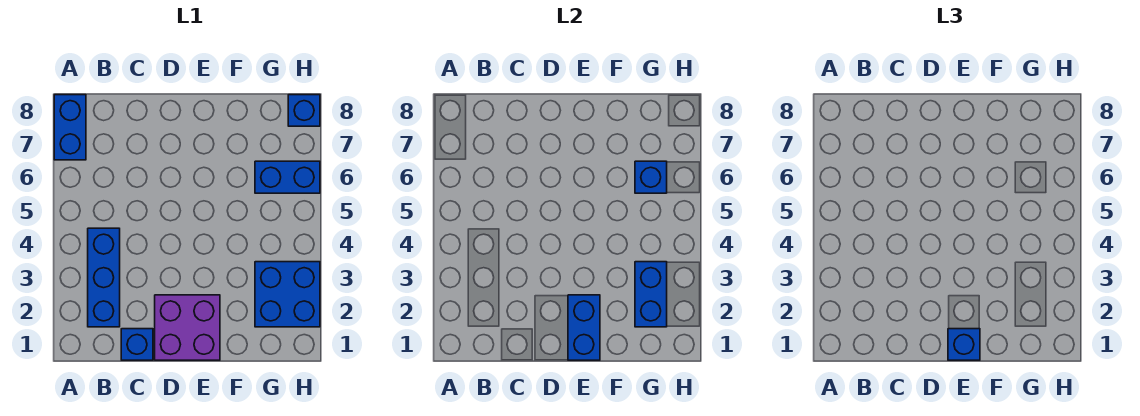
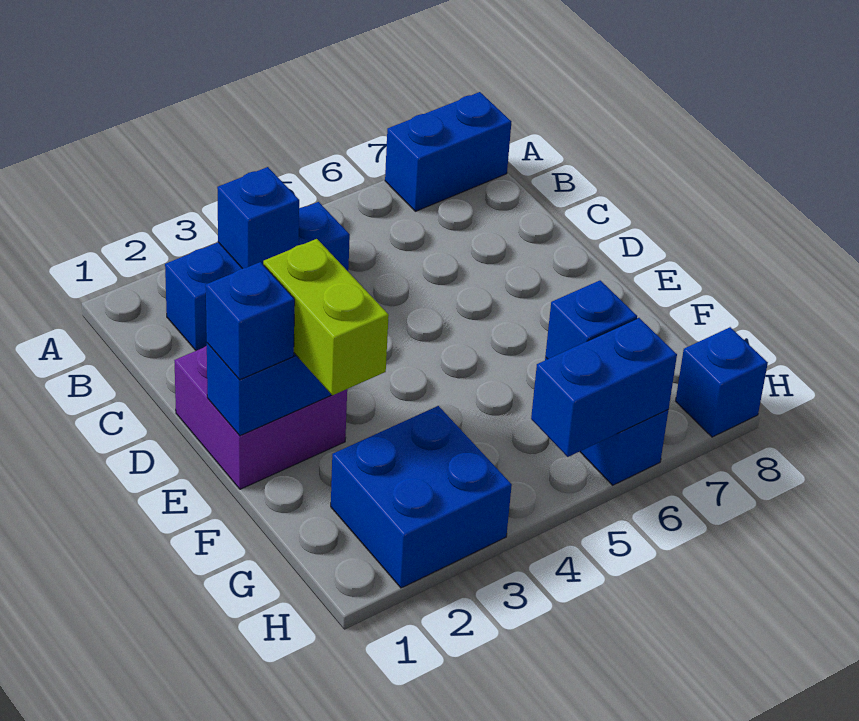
blue brick C1 level 1 -> blue brick B3 level 2
none -> lime brick E2:F2 level 3
blue brick G2:G3 level 2 -> blue brick H5:H6 level 2

